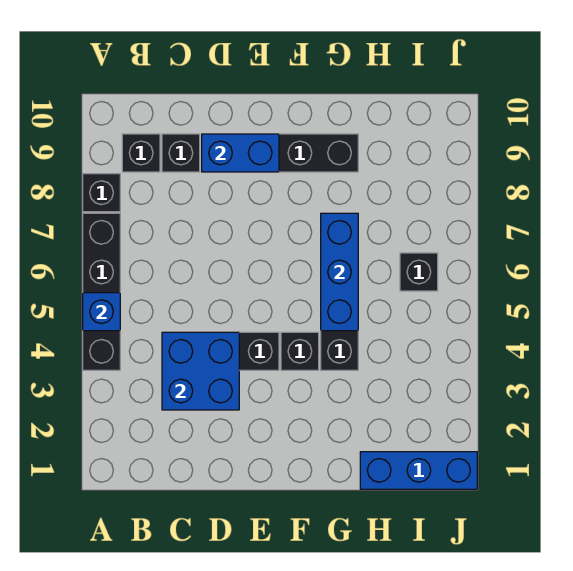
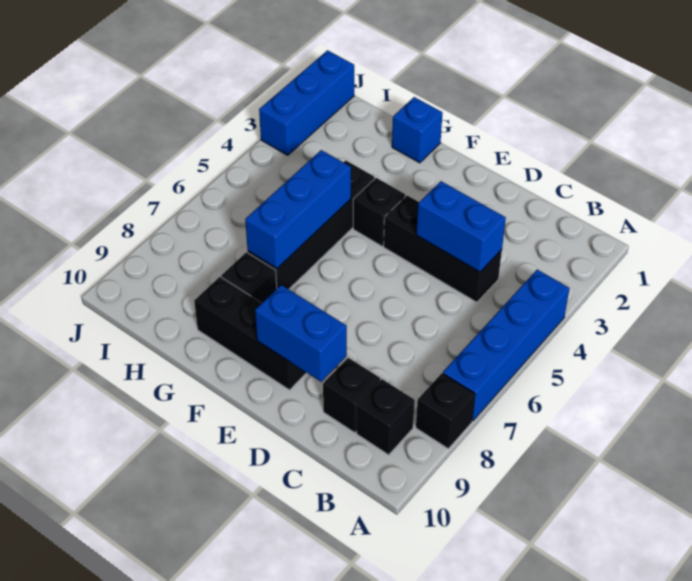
black brick A4:A7 level 1 -> blue brick A4:A7 level 1
blue brick A5 level 2 -> blue brick G1 level 1
blue brick C3:D4 level 2 -> blue brick C4:D4 level 2
blue brick H1:J1 level 1 -> blue brick J1:J3 level 1
black brick I6 level 1 -> black brick G8 level 1

